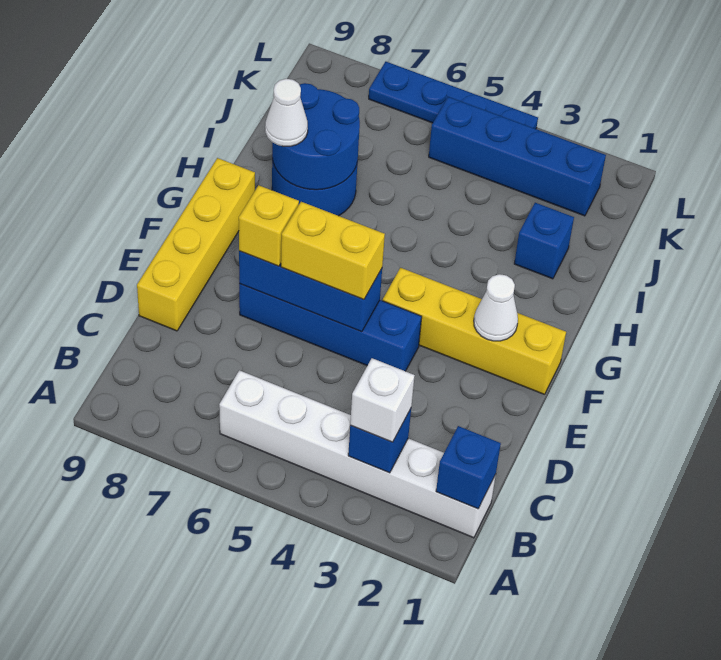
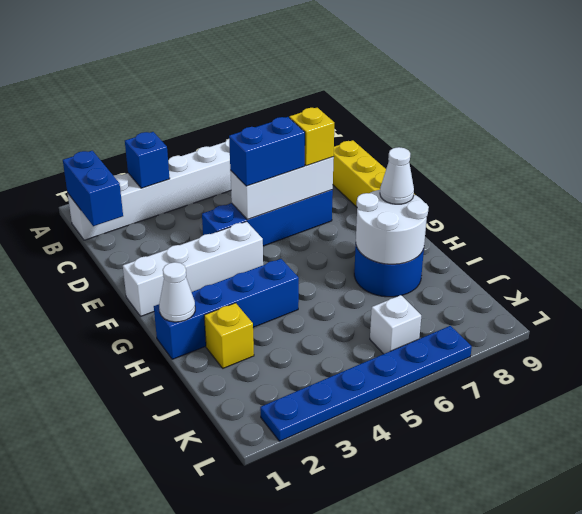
blue brick B1 level 2 -> blue brick B1:C1 level 2
white brick B3 level 3 -> white brick K6 level 1
blue brick E5:E7 level 2 -> white brick E5:E7 level 2
yellow brick E5:E6 level 3 -> blue brick E5:E6 level 3
yellow brick F1:F4 level 1 -> white brick F1:F4 level 1
white cone F2 level 2 -> white cone H1 level 2
blue round brick H7:I8 level 2 -> white round brick H7:I8 level 2
blue brick I2 level 1 -> yellow brick I2 level 1
blue brick K2:K5 level 1 -> blue brick H1:H4 level 1
blue plate L4:L7 level 1 -> blue plate L2:L7 level 1

